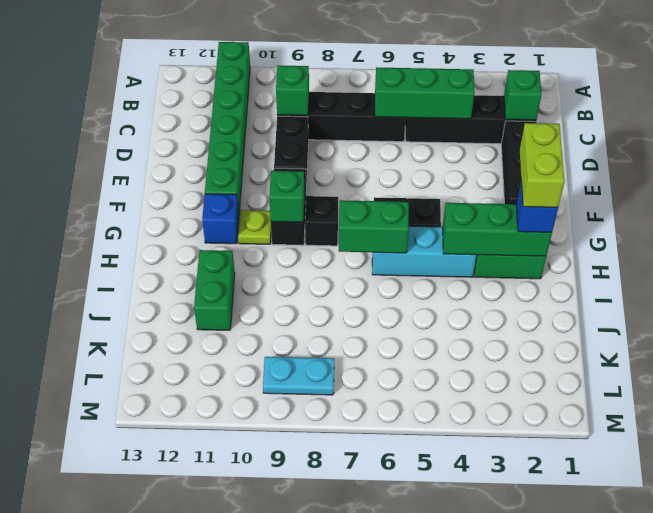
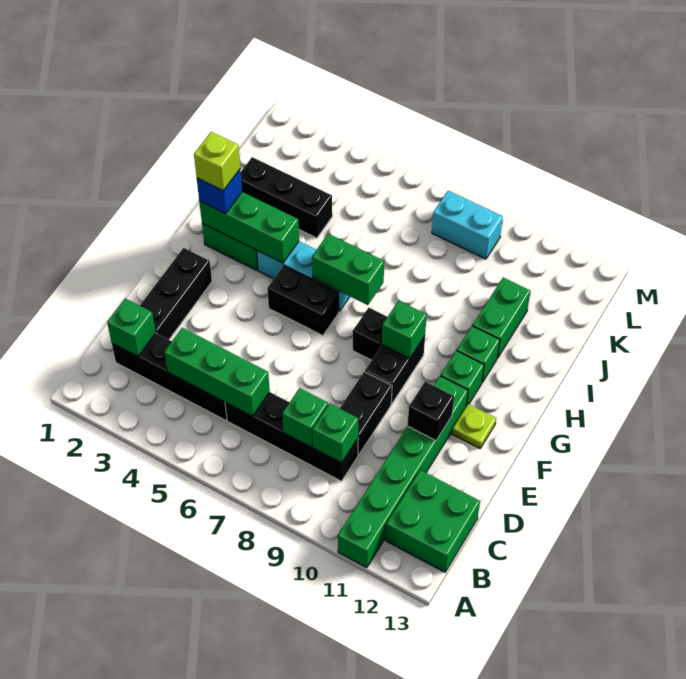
none -> green brick B12:C13 level 1
none -> green brick C8 level 2
none -> black brick E11 level 2
lime brick G2:H2 level 4 -> lime brick H2 level 4
lime plate G10 level 1 -> lime plate F12 level 1
blue brick G11 level 1 -> green brick G11 level 1
none -> green brick H11 level 1
none -> black brick J2:J4 level 1
cyan plate L8:L9 level 1 -> cyan brick L8:L9 level 1

